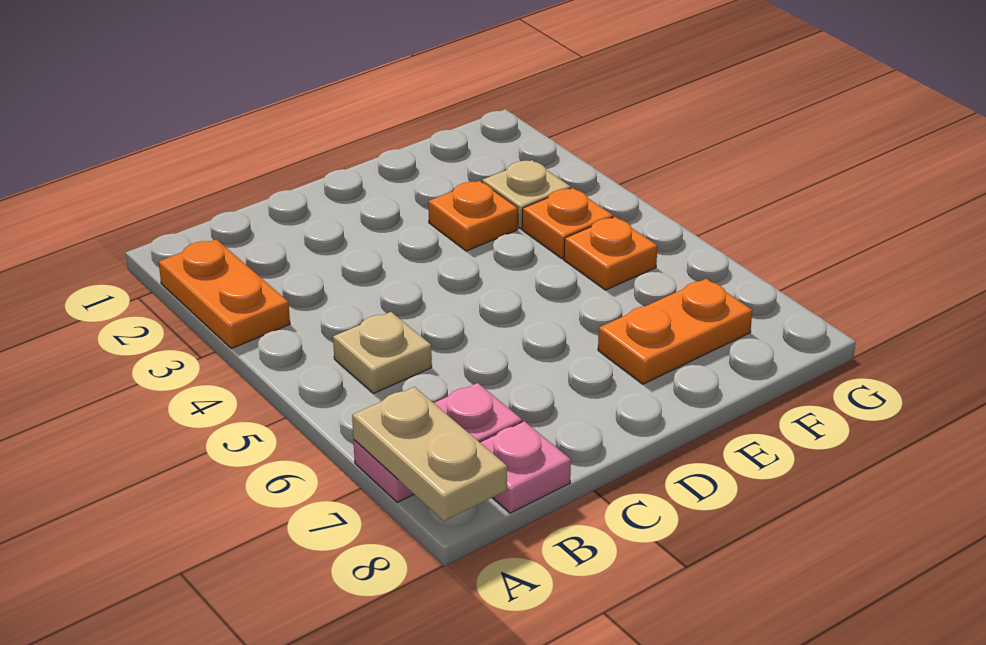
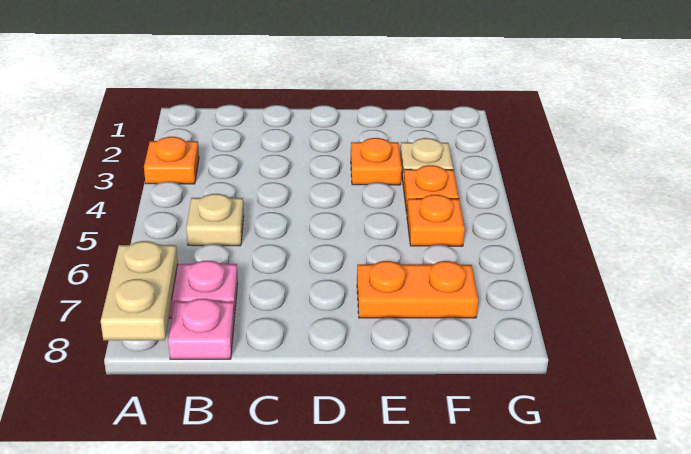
orange plate A2:A3 level 1 -> orange plate A3 level 1

